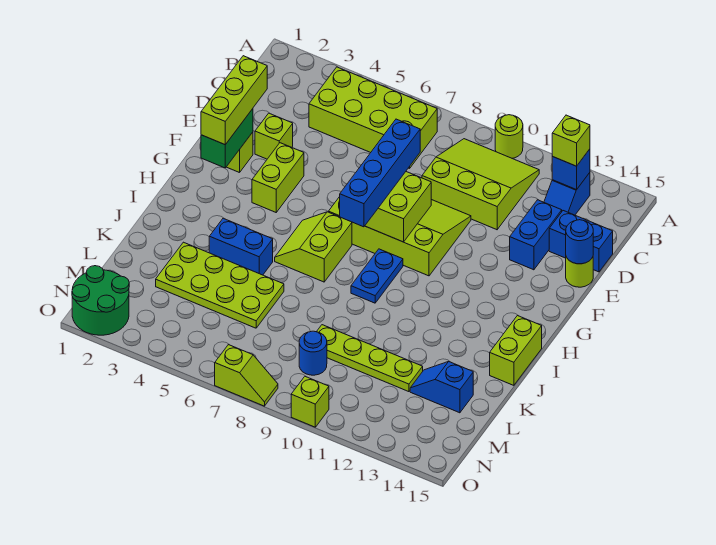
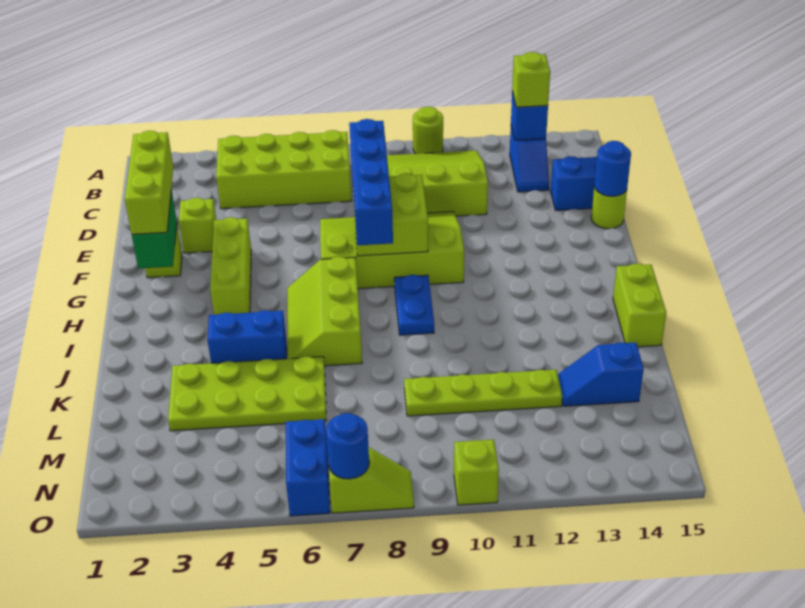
blue brick D13:E13 level 1 -> blue brick N6:O6 level 1
lime brick F4:G4 level 1 -> lime brick F4:H4 level 1
lime slope H6:I7 level 1 top 7 -> lime slope H6:J7 level 1 top 7
blue round brick M9 level 1 -> blue round brick O7 level 2
green round brick N1:O2 level 1 -> none

